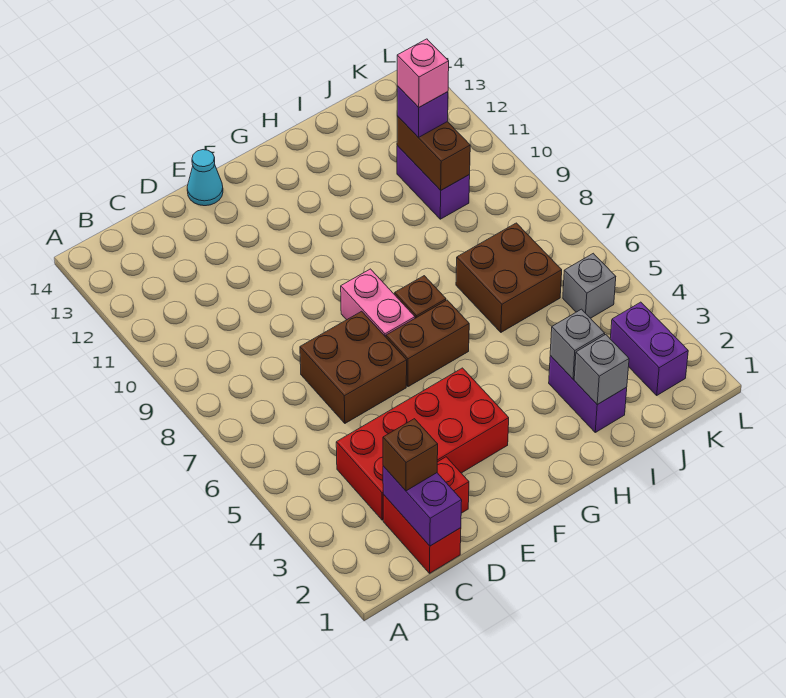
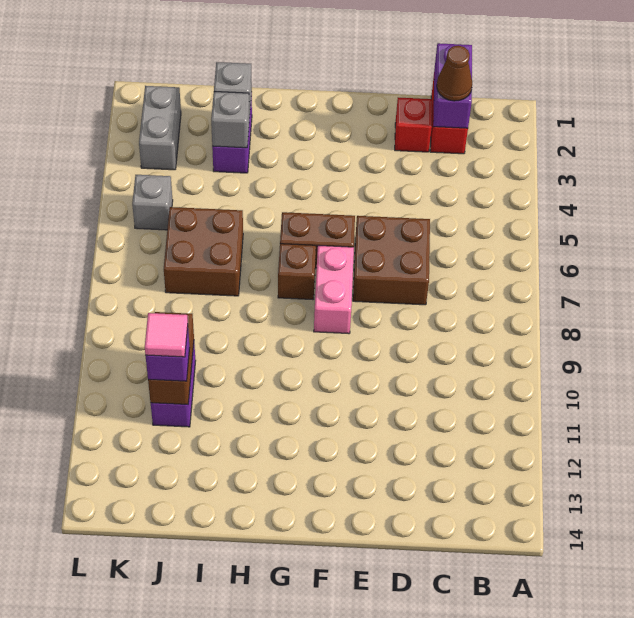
brown brick C2 level 3 -> brown cone C2 level 3
red brick C3:F4 level 1 -> none
cyan cone E14 level 1 -> none
pink brick J11 level 4 -> pink tile J11 level 4
purple brick K2:K3 level 1 -> grey brick K2:K3 level 1

